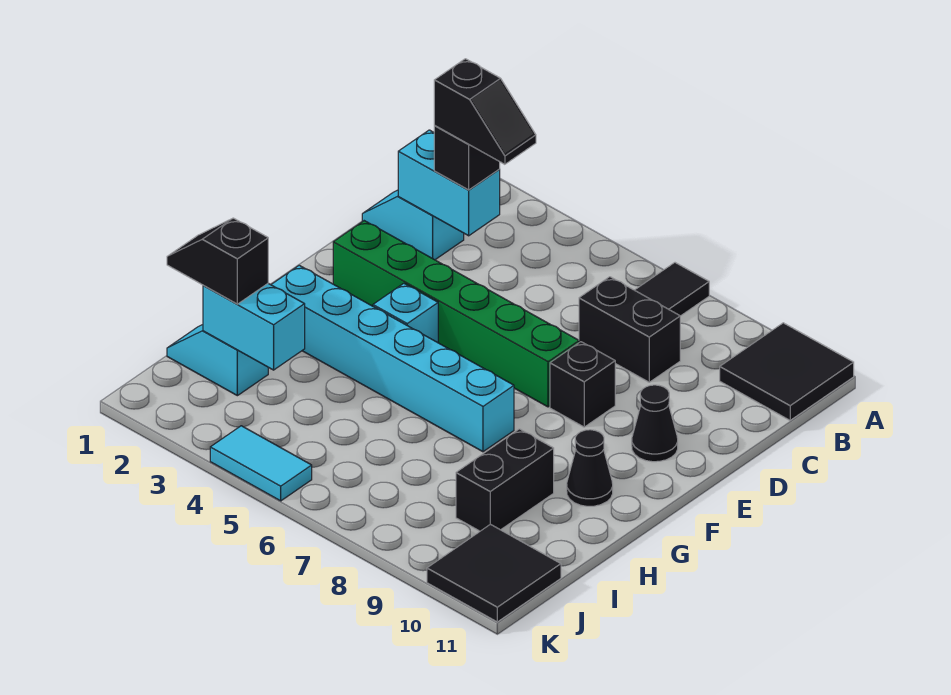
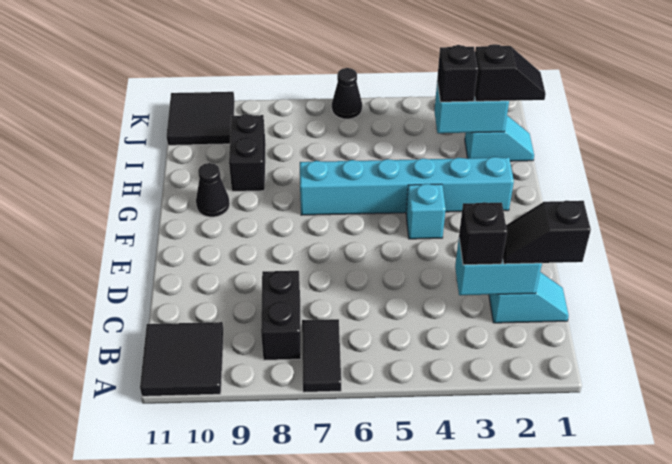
black slope C3:C4 level 4 top 3 -> black slope C1:C2 level 3 top 1
black brick C7:C8 level 1 -> black brick B8:C8 level 1
green brick E2:E7 level 1 -> none
black brick E8 level 1 -> black brick I3 level 3
black cone E10 level 1 -> black cone K6 level 1
cyan tile K4:K5 level 1 -> none

